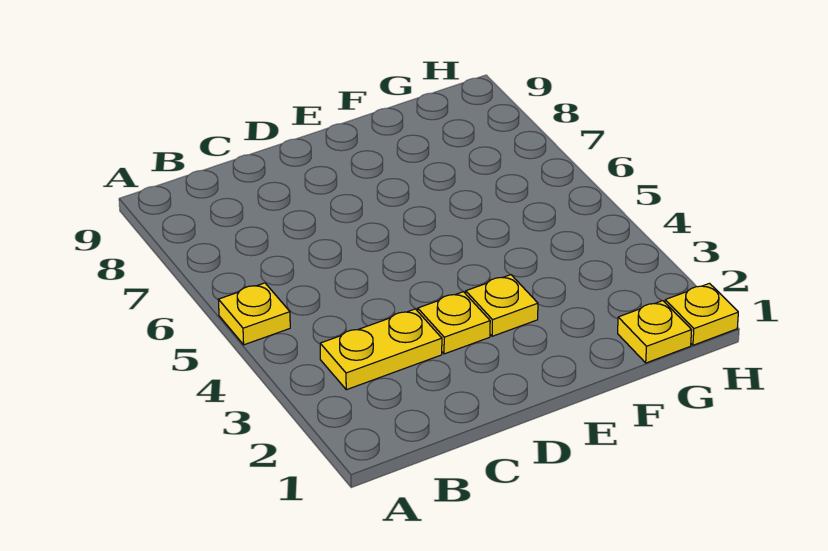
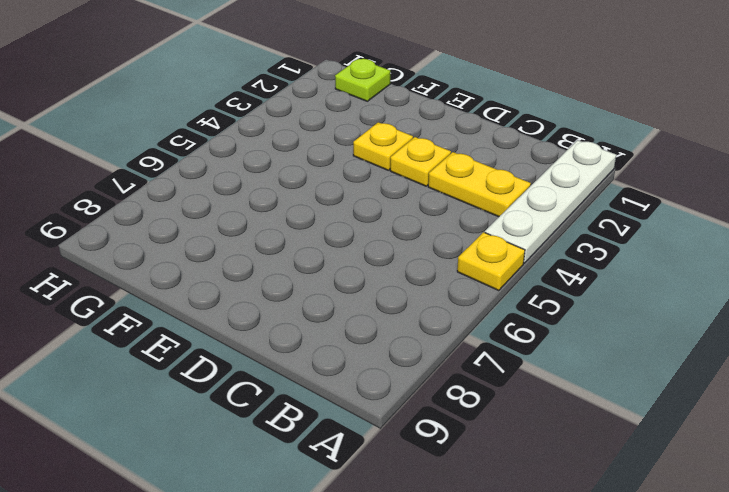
none -> white plate A1:A4 level 1
yellow plate G1 level 1 -> lime plate G1 level 1
yellow plate H1 level 1 -> none

